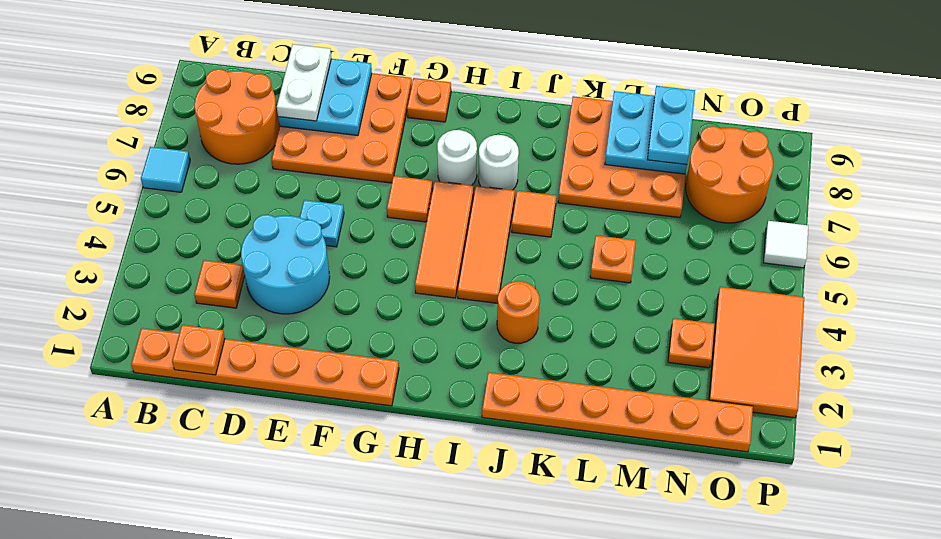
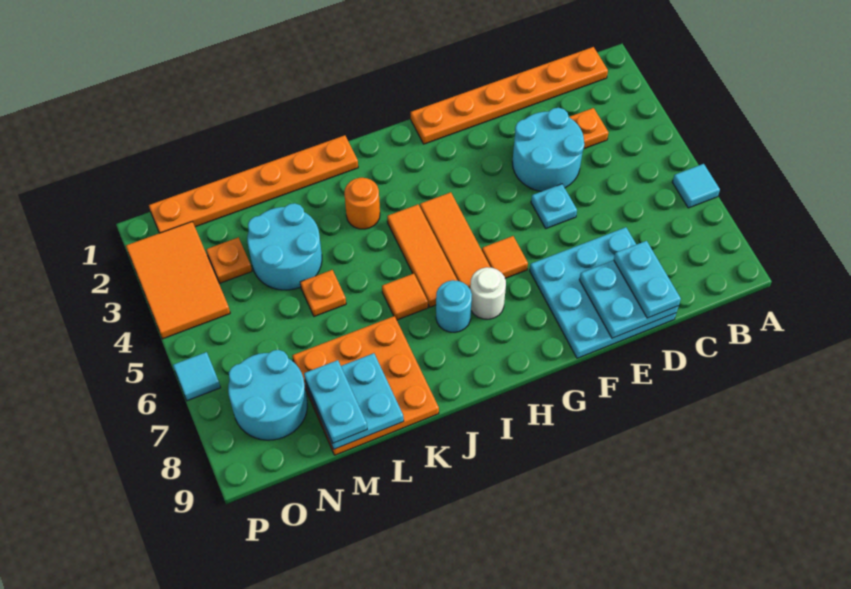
orange round brick B7:C8 level 1 -> none
orange plate C1 level 2 -> none
orange plate D7:F9 level 1 -> cyan plate D7:F9 level 1
white plate D8:D9 level 3 -> cyan plate D8:D9 level 3
orange plate G9 level 1 -> none
white round brick I7 level 1 -> cyan round brick I7 level 1
none -> cyan round brick L3:M4 level 1
orange round brick N7:O8 level 1 -> cyan round brick N7:O8 level 1
white tile P6 level 1 -> cyan tile P6 level 1

